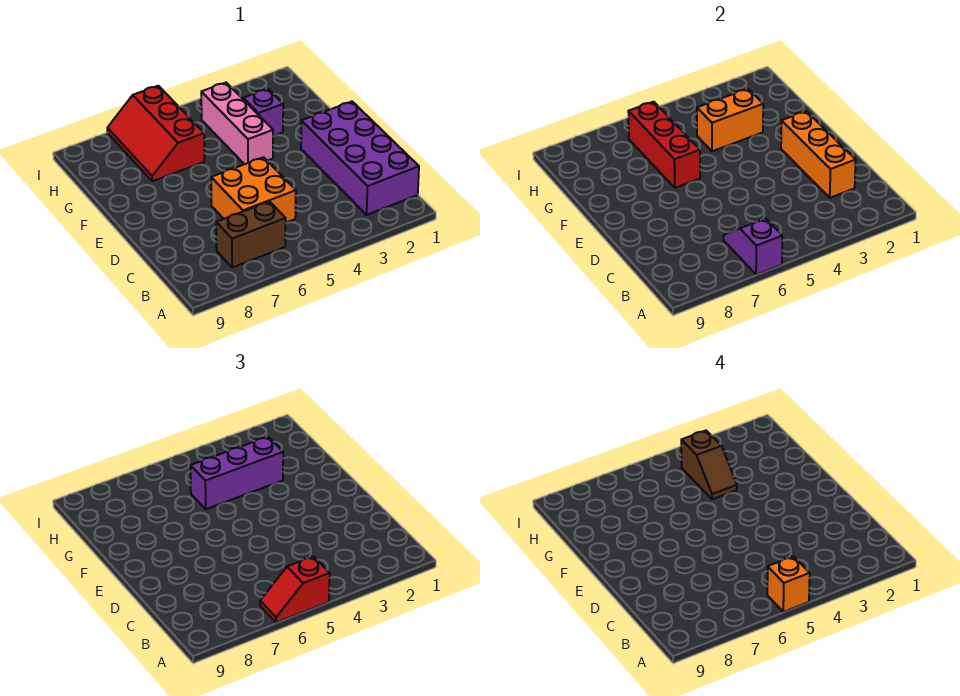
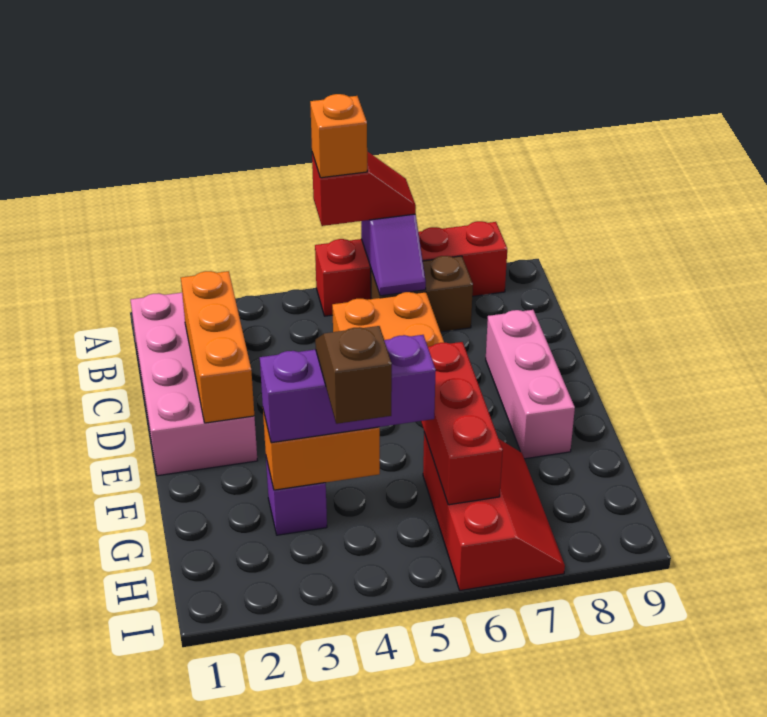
none -> red brick A5:A8 level 1
purple brick B1:E2 level 1 -> pink brick B1:E2 level 1
pink brick F4:H4 level 1 -> pink brick D8:F8 level 1

